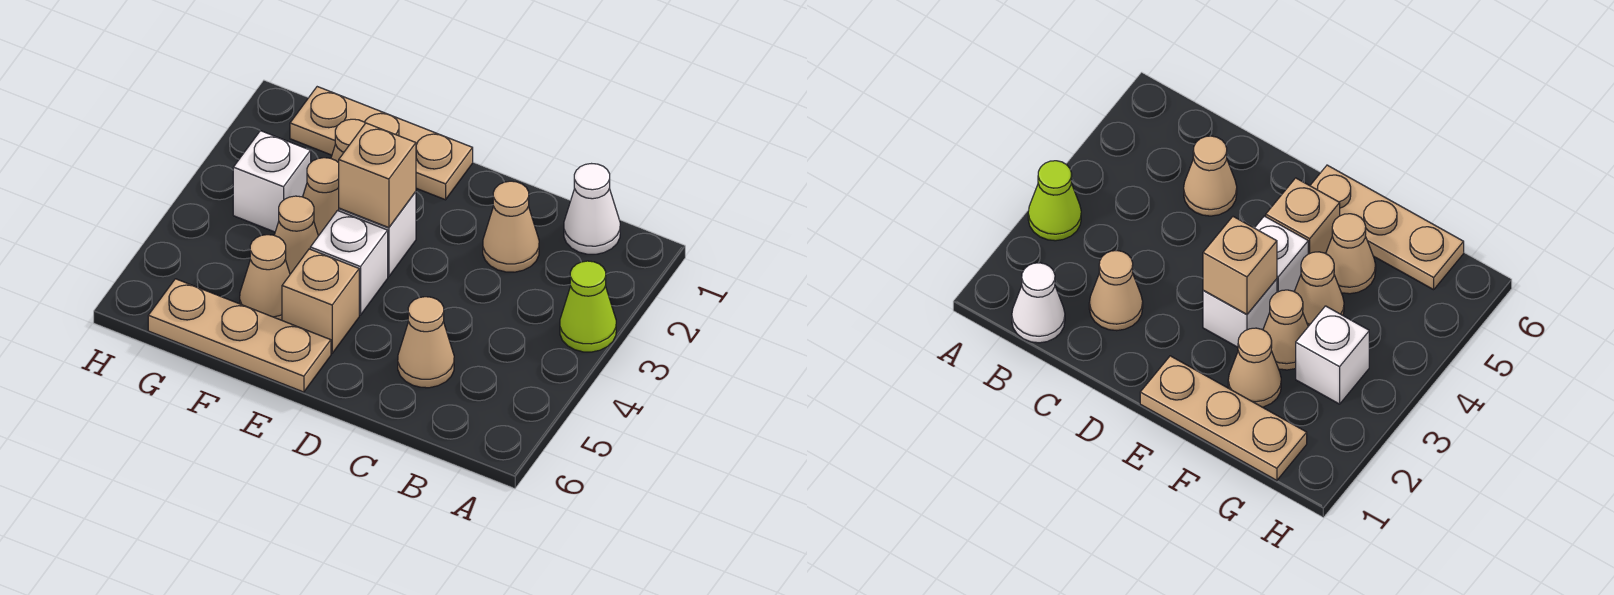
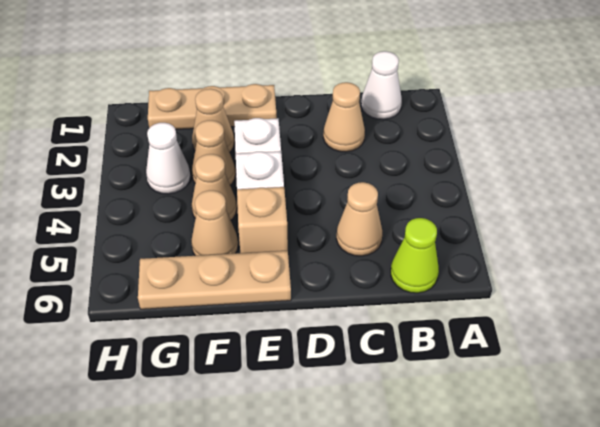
lime cone A3 level 1 -> lime cone B6 level 1
tan brick E3 level 2 -> none
white brick G3 level 1 -> white cone G3 level 1

